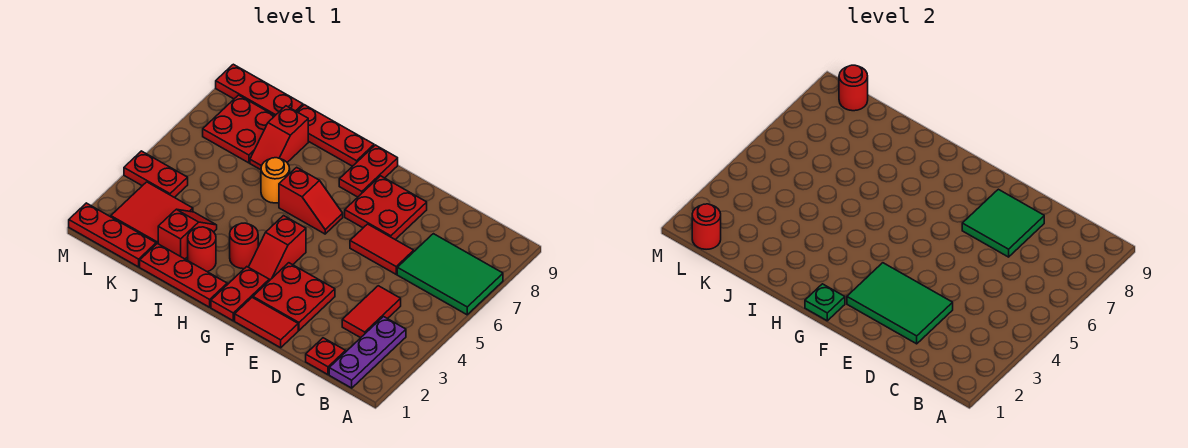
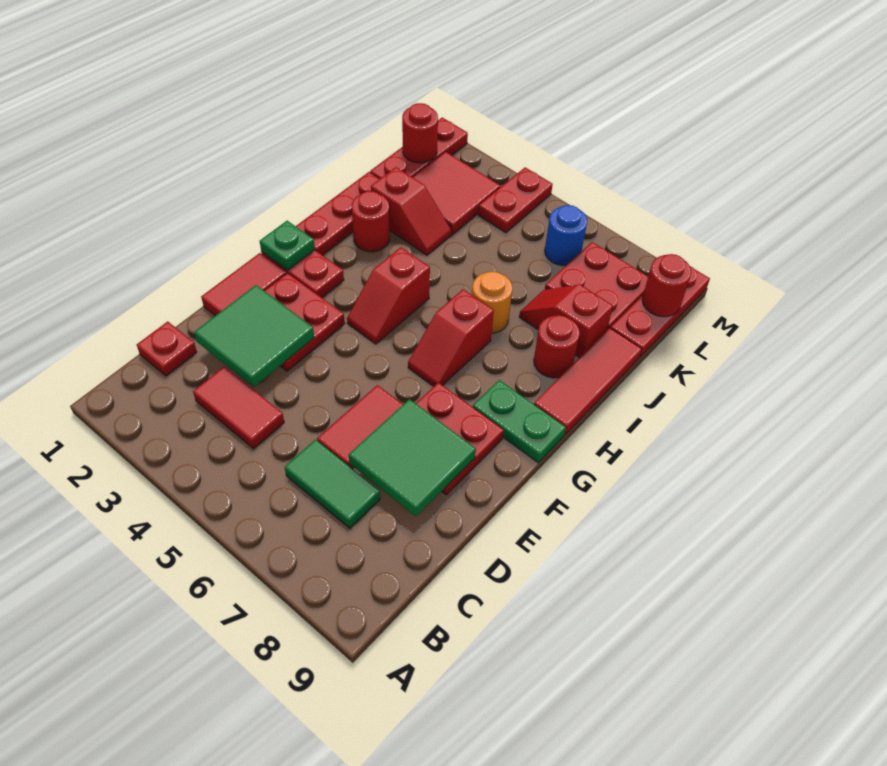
green tile A6:C7 level 1 -> green tile C6:C7 level 1
purple plate B1:B3 level 1 -> none
green tile D2:F3 level 2 -> green tile D2:E3 level 2
red slope G3:G4 level 1 top 4 -> red slope G4:H4 level 1 top H
red plate G8:G9 level 1 -> green plate G8:G9 level 1
red round brick H3 level 1 -> red round brick I8 level 1
red plate H9:J9 level 1 -> red tile H9:J9 level 1
none -> blue round brick L6 level 1

